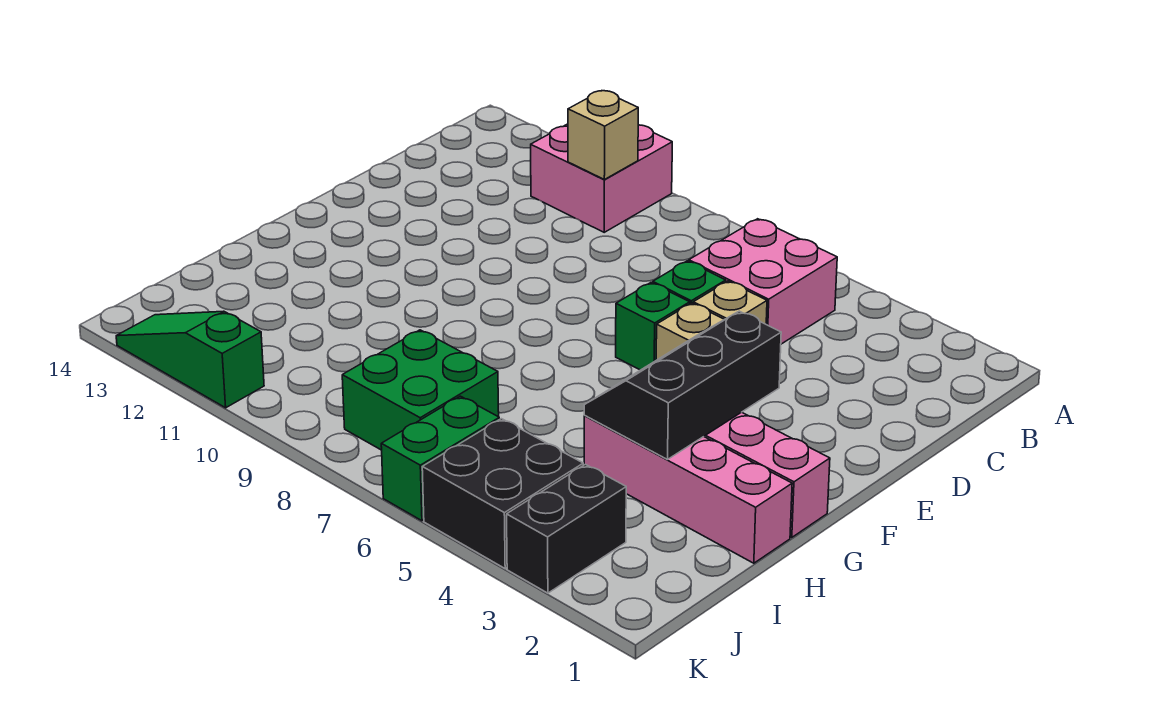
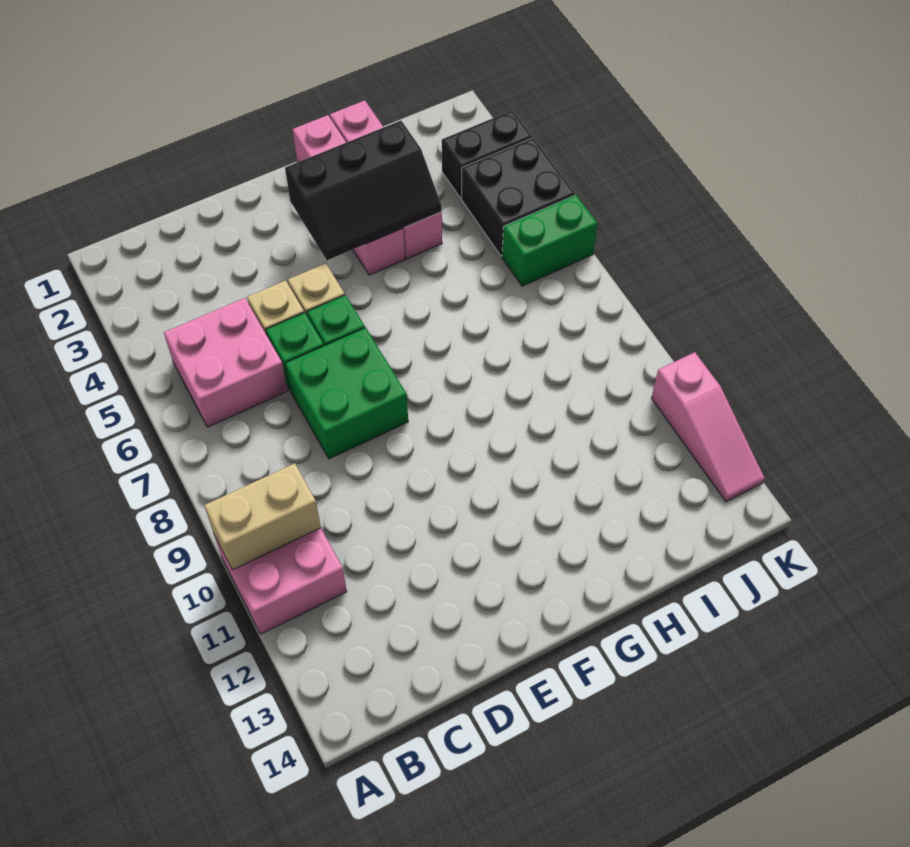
tan brick B10 level 2 -> tan brick A10:B10 level 2
green brick I7:J8 level 1 -> green brick D7:E8 level 1
green slope K11:K13 level 1 top 11 -> pink slope K11:K13 level 1 top 11

